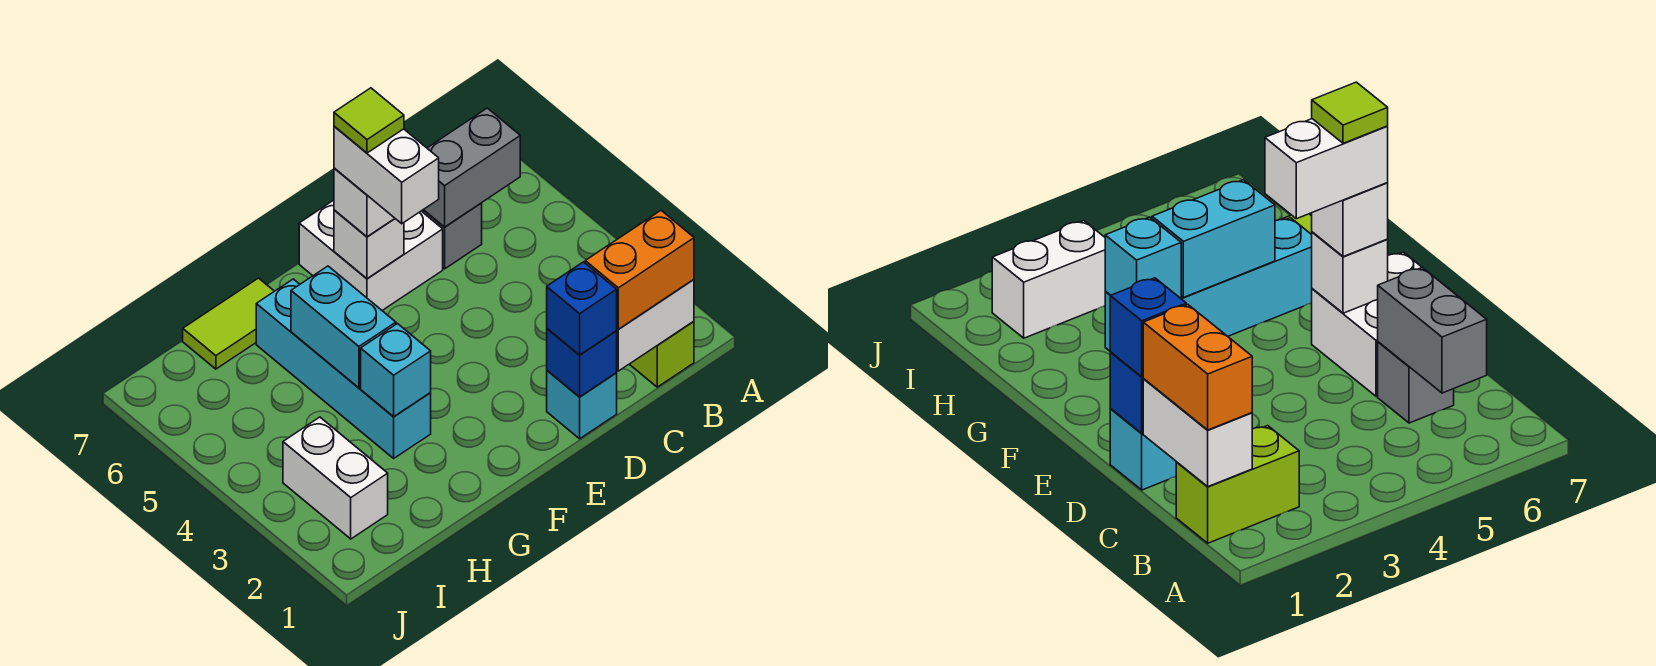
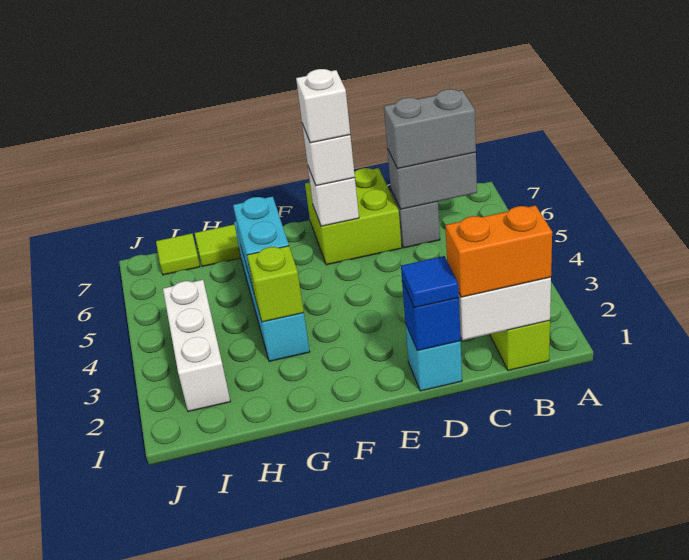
none -> grey brick B6:C6 level 3
blue brick D1 level 3 -> blue tile D1 level 3
white brick D6:E7 level 1 -> lime brick D6:E7 level 1
white brick E5:E6 level 4 -> white brick E6 level 4
lime tile E6 level 5 -> lime tile I7 level 1
cyan brick G3 level 2 -> lime brick G3 level 2
white brick I2:I3 level 1 -> white brick I2:I4 level 1

